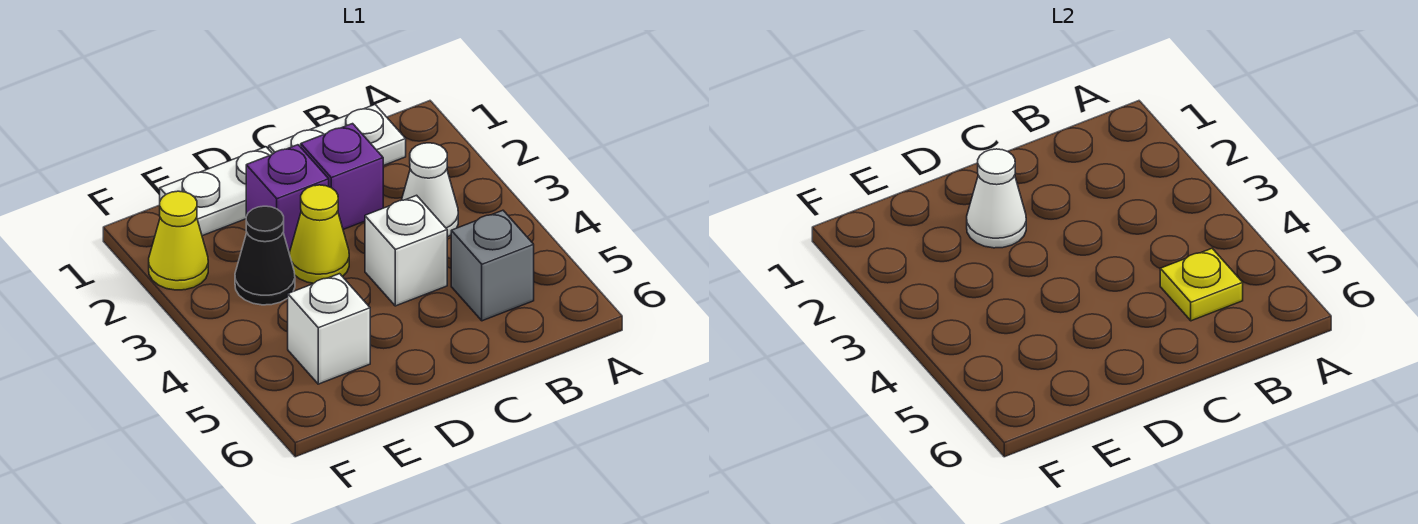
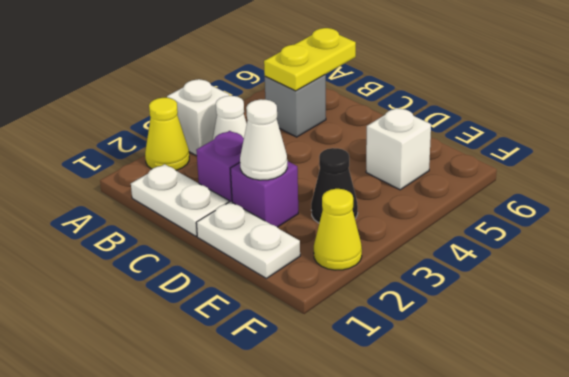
yellow plate B5 level 2 -> yellow plate B5:B6 level 2
white brick C4 level 1 -> white brick A3 level 1
yellow cone D3 level 1 -> yellow cone A2 level 1

